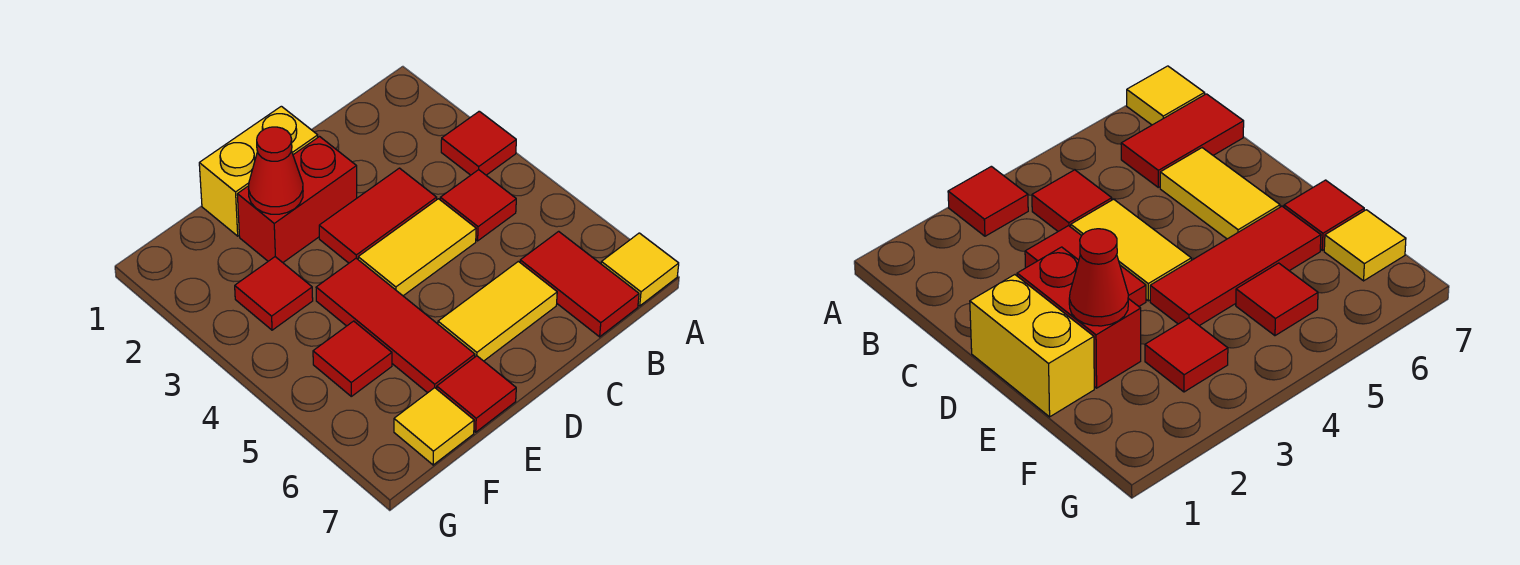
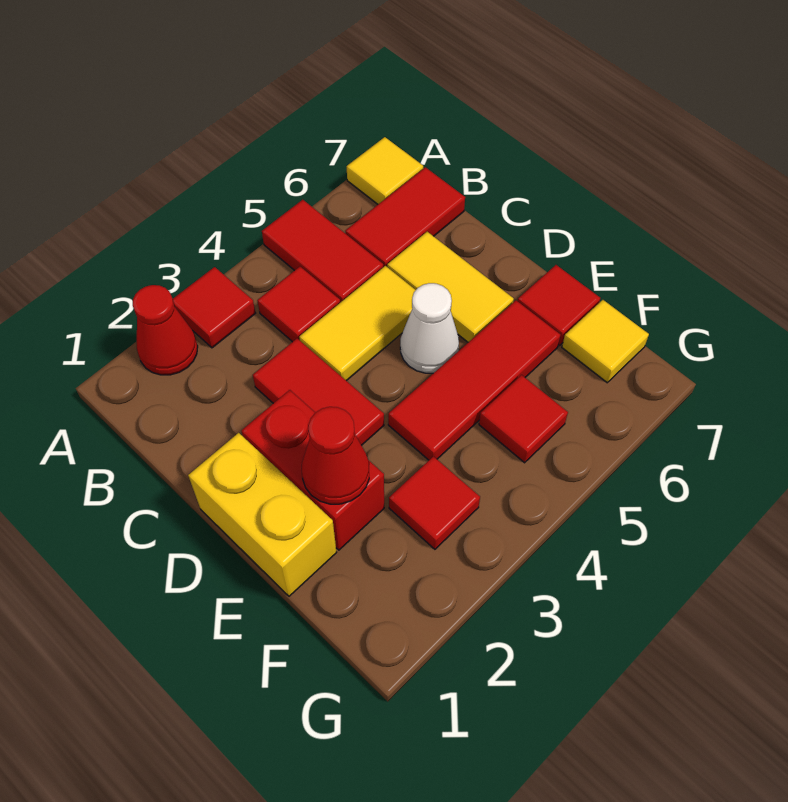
none -> red cone A2 level 1
none -> red tile A5:B5 level 1
yellow tile C4:D4 level 1 -> yellow tile C4:C5 level 1
none -> white cone D5 level 1

